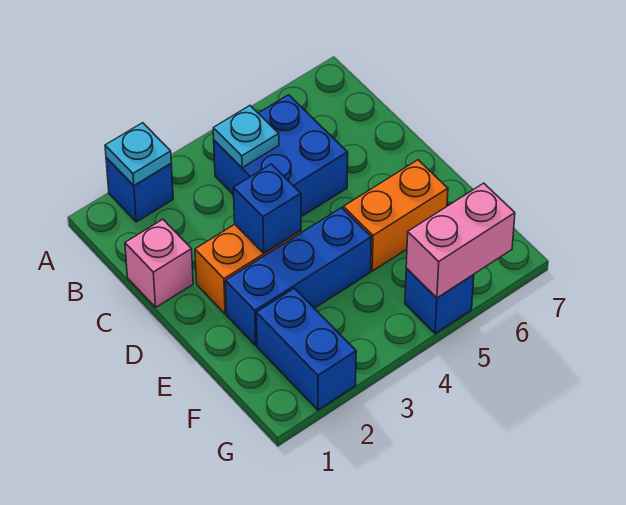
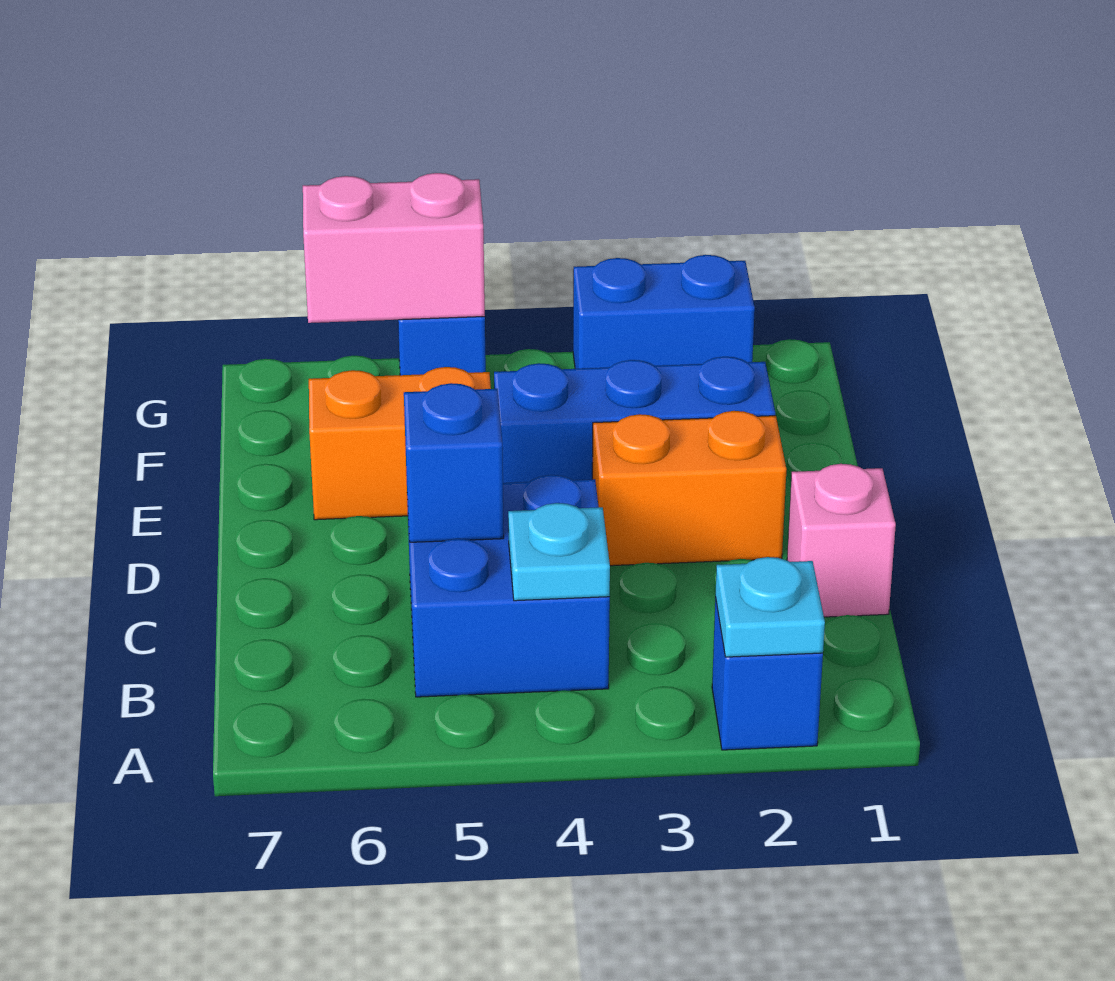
blue brick D3 level 2 -> blue brick C5 level 2
blue brick F2:G2 level 1 -> blue brick G2:G3 level 1

